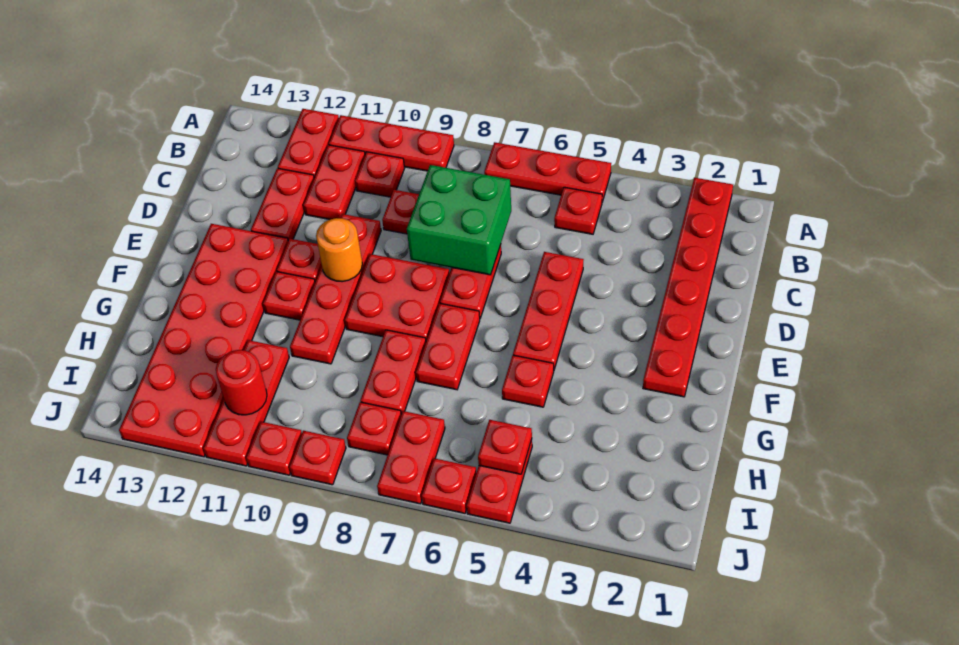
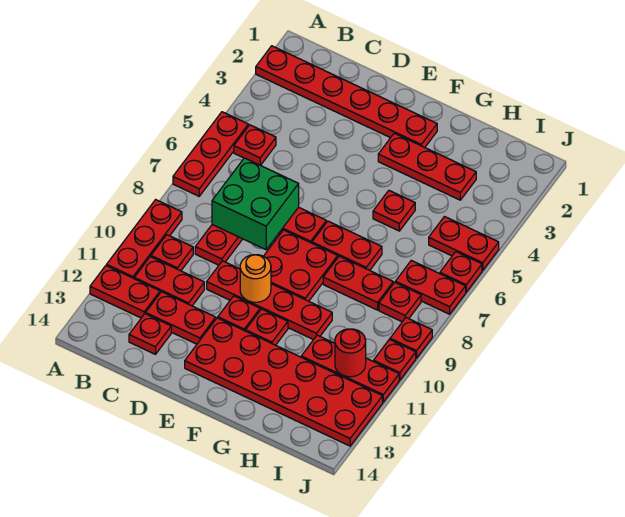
red plate D5:F5 level 1 -> red plate F3:H3 level 1
red plate I5 level 2 -> red plate C13 level 1

